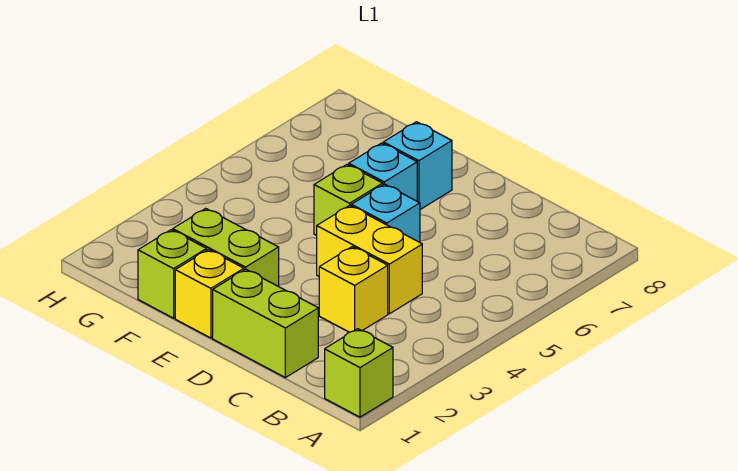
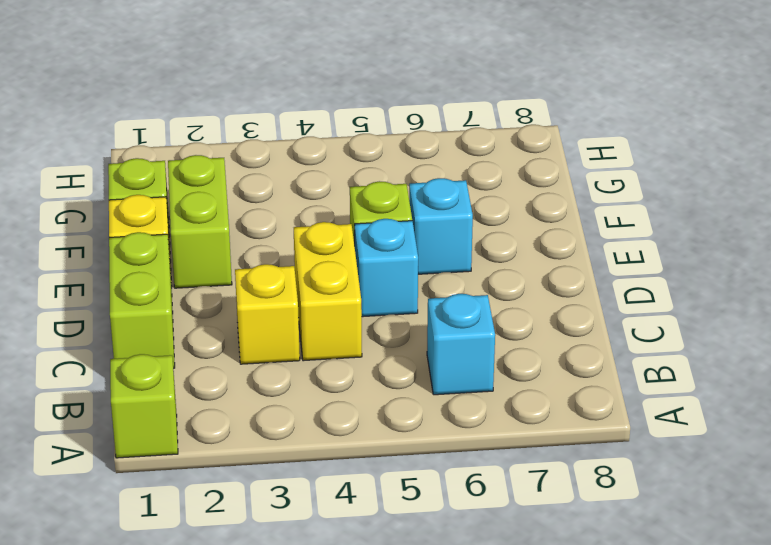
cyan brick E7 level 1 -> cyan brick B6 level 1

